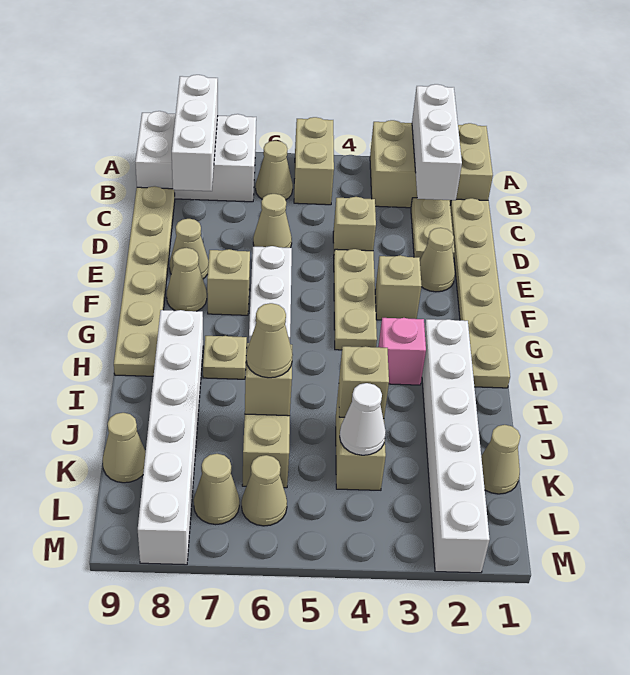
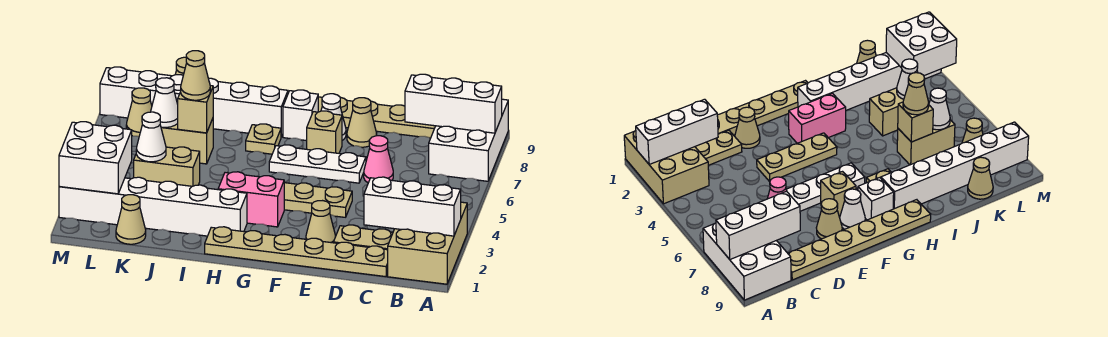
tan brick A5:B5 level 1 -> none
tan cone B6 level 1 -> none
tan brick D4 level 1 -> none
tan cone D6 level 1 -> pink cone D6 level 1
tan brick F3 level 1 -> none
tan cone F8 level 1 -> white cone F8 level 1
none -> white brick G8 level 1
pink brick H3 level 1 -> pink brick G3:H3 level 1
tan brick J4 level 2 -> none
none -> white cone K6 level 2
none -> white brick L2:M3 level 2
tan cone L6 level 1 -> none

